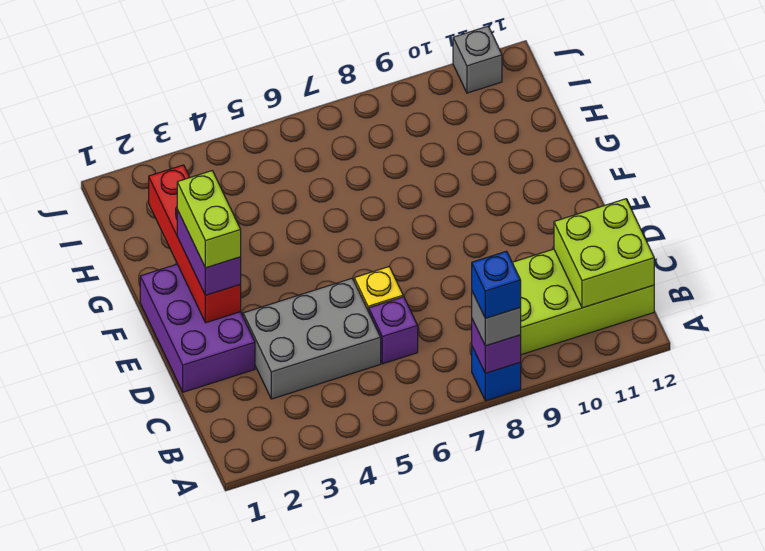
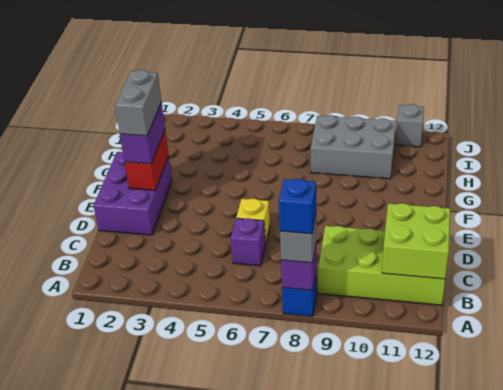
grey brick C3:D5 level 1 -> grey brick H8:I10 level 1
red brick E2:H2 level 2 -> red brick E2:F2 level 2
lime brick E2:F2 level 4 -> grey brick E2:F2 level 4

